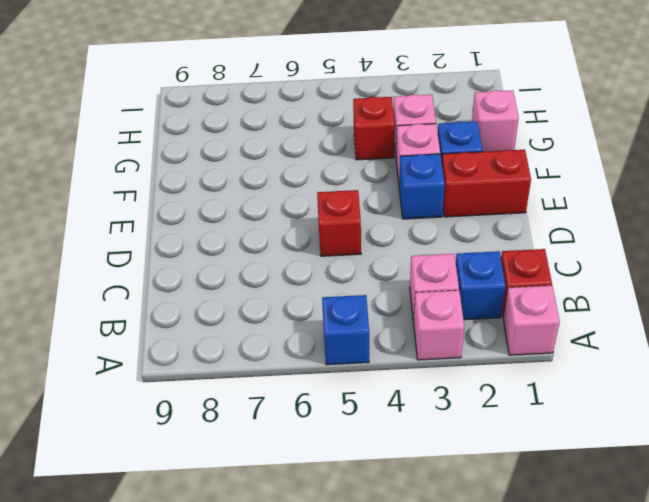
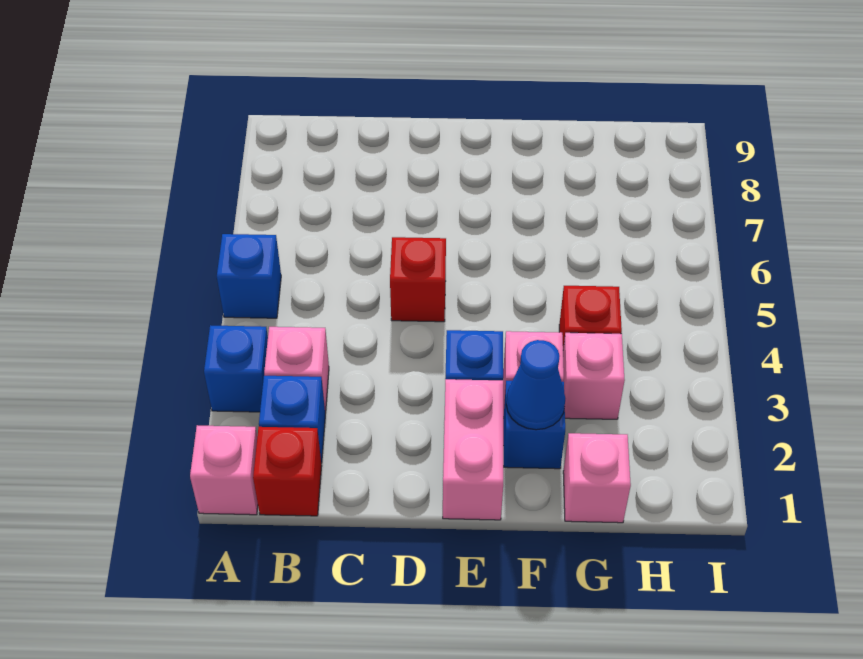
pink brick A3 level 1 -> blue brick A3 level 1
red brick E1:E2 level 1 -> pink brick E1:E2 level 1
none -> blue cone F2 level 2

